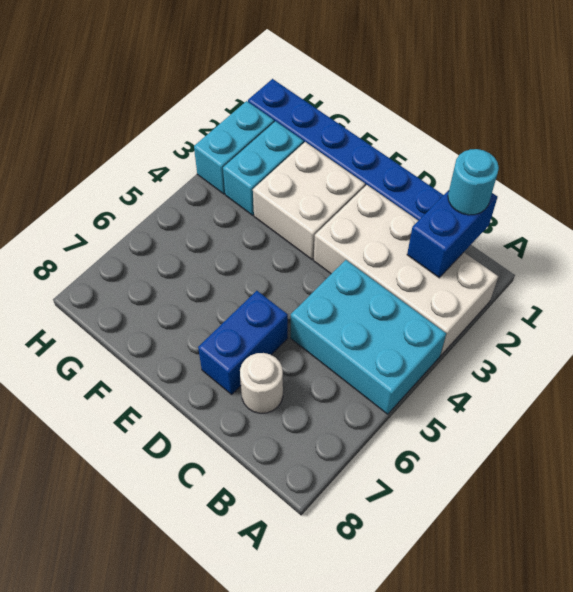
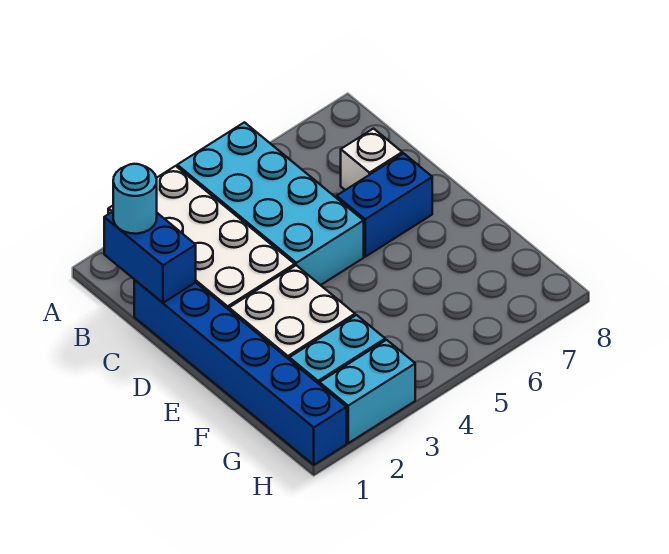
cyan brick A4:C5 level 1 -> cyan brick A4:D5 level 1
blue brick B1:B2 level 2 -> blue brick B1:C1 level 2
white round brick C7 level 1 -> white brick C7 level 1

